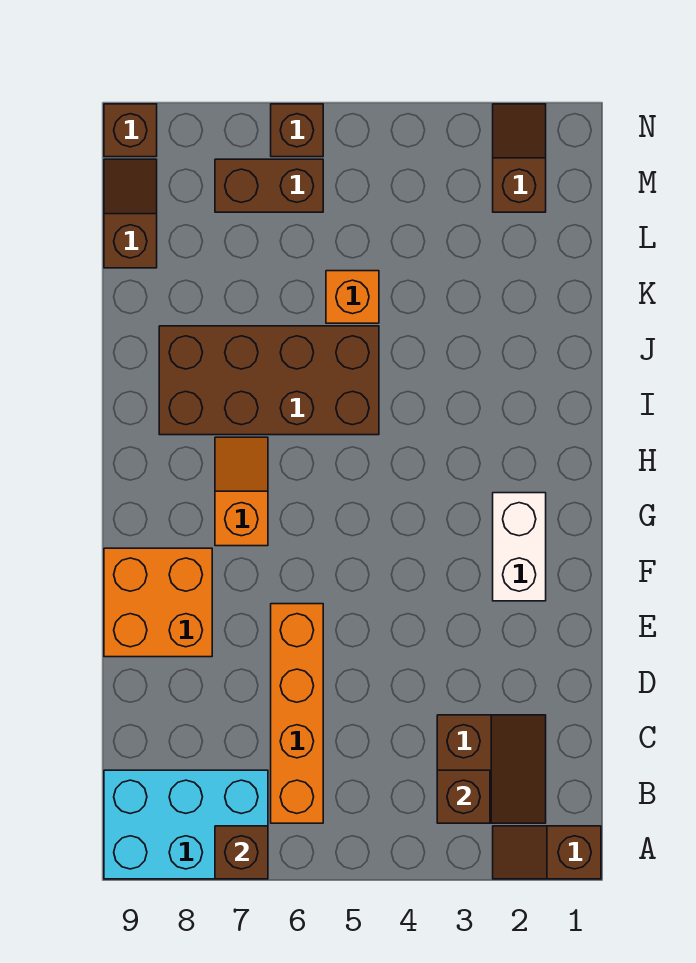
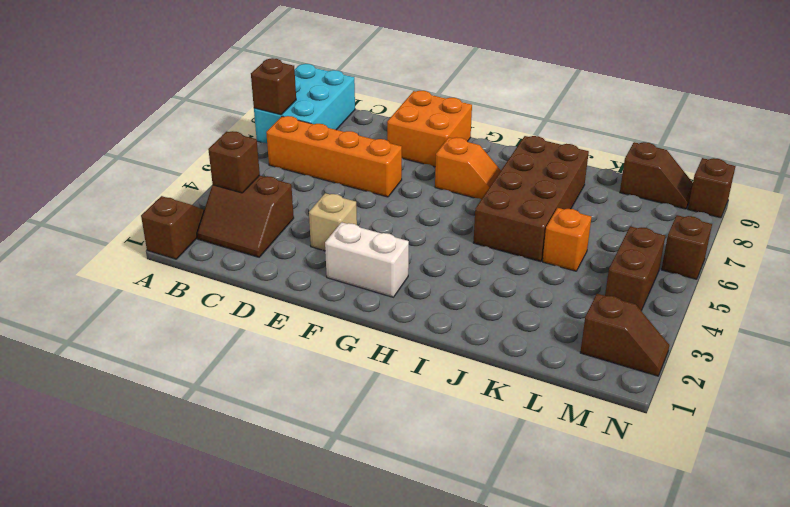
none -> tan brick E3 level 1
brown brick M6:M7 level 1 -> brown brick M4:M5 level 1

